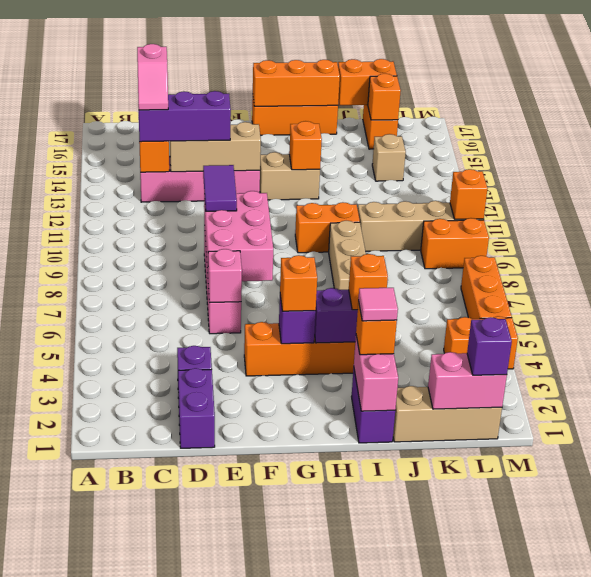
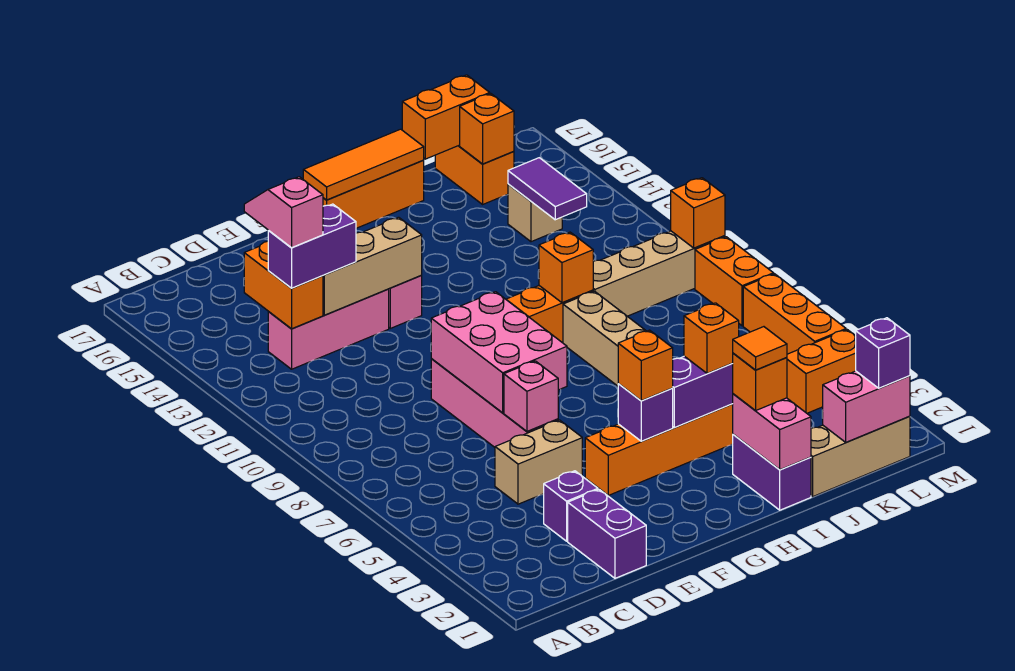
purple brick C13:E13 level 3 -> purple brick C13:D13 level 3
pink slope C13:C14 level 4 top 14 -> pink slope C13:C14 level 4 top 13
purple tile E9:E10 level 3 -> purple tile K13:K14 level 2
tan brick G13:H13 level 1 -> tan brick D5:E5 level 1
orange brick G17:I17 level 2 -> orange tile G17:I17 level 2
orange brick H13 level 2 -> orange brick I10 level 2
pink tile I2 level 4 -> orange tile I2 level 4
orange brick L9:M9 level 1 -> orange brick M8:M9 level 1

